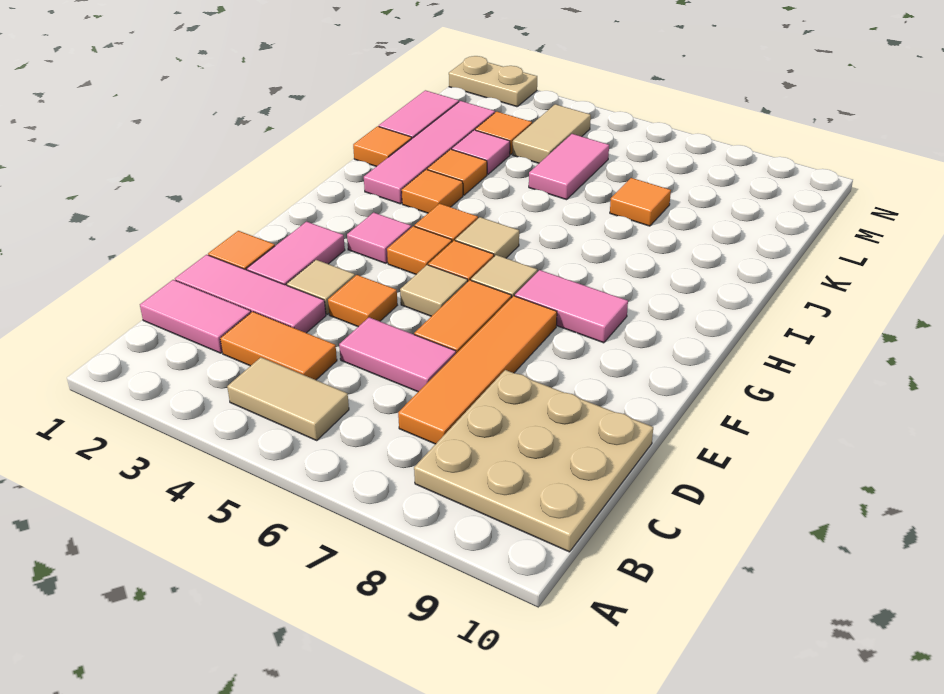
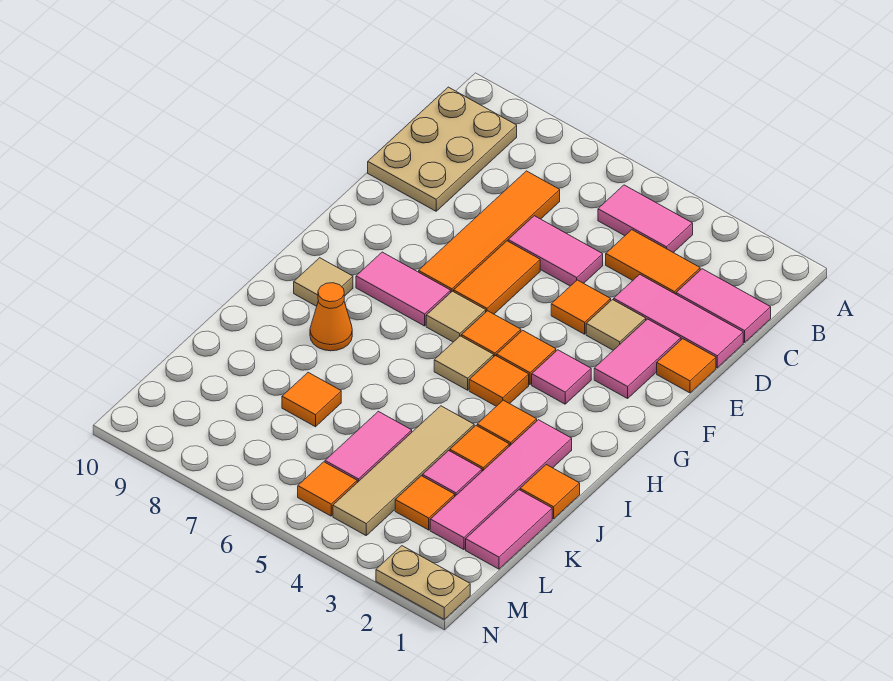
tan tile B4:B5 level 1 -> pink tile B4:B5 level 1
tan plate B8:D10 level 1 -> tan plate B9:D10 level 1
tan tile F5 level 1 -> tan tile H9 level 1
none -> orange cone I8 level 1
tan tile L4:M4 level 1 -> tan tile J4:M4 level 1
none -> orange tile M5 level 1

